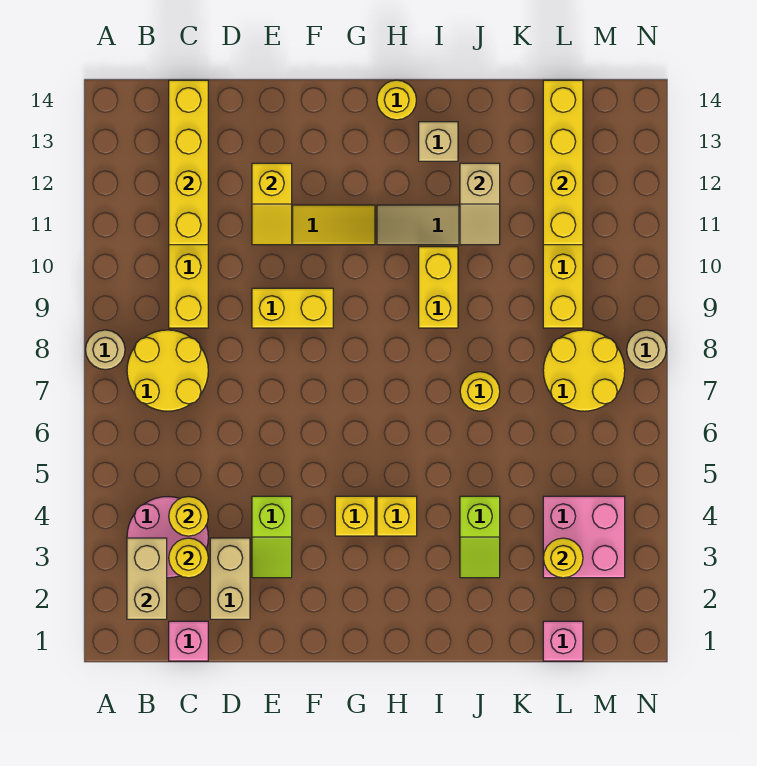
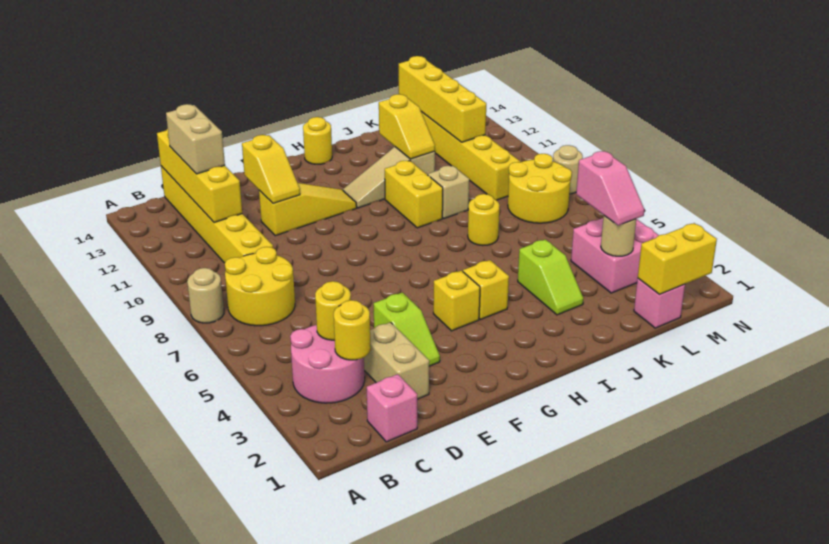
tan brick B2:B3 level 2 -> tan brick C12:C13 level 3
yellow brick E9:F9 level 1 -> yellow brick L1:M1 level 2
tan brick I13 level 1 -> tan brick J9 level 1
tan slope J11:J12 level 2 top 12 -> yellow slope J11:J12 level 2 top 12
yellow round brick L3 level 2 -> tan round brick L3 level 2
none -> pink slope L3:L4 level 3 top 4

